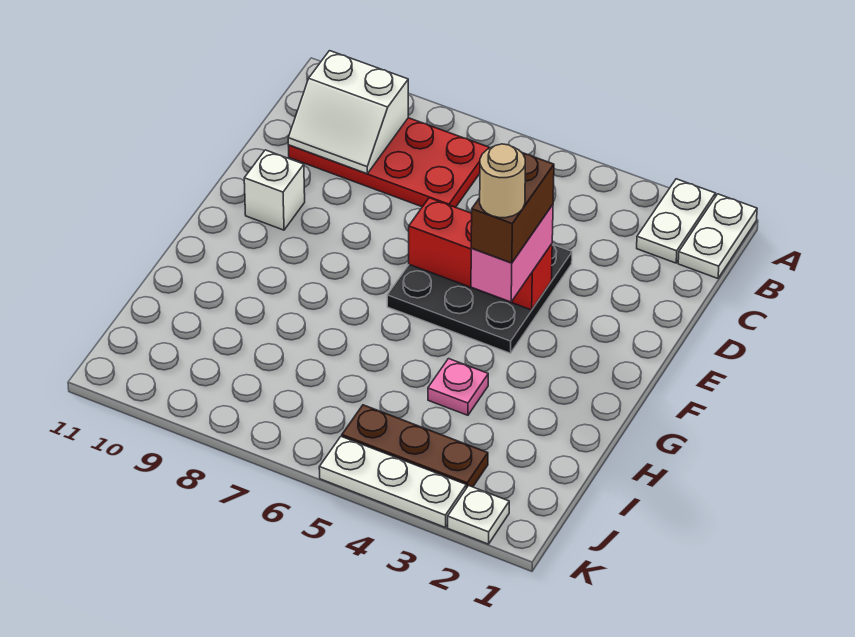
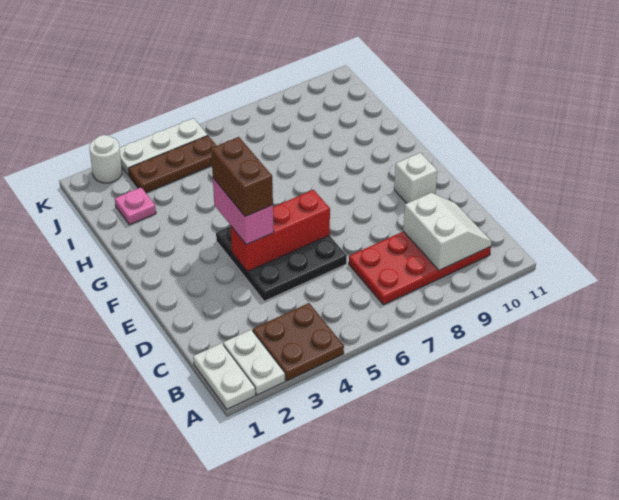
none -> brown plate A3:B4 level 1
white slope B9:C10 level 2 top B -> white slope B9:C10 level 2 top 9
tan round brick F4 level 5 -> none
pink plate H4 level 1 -> pink plate I2 level 1
white plate K2 level 1 -> white round brick K2 level 1

